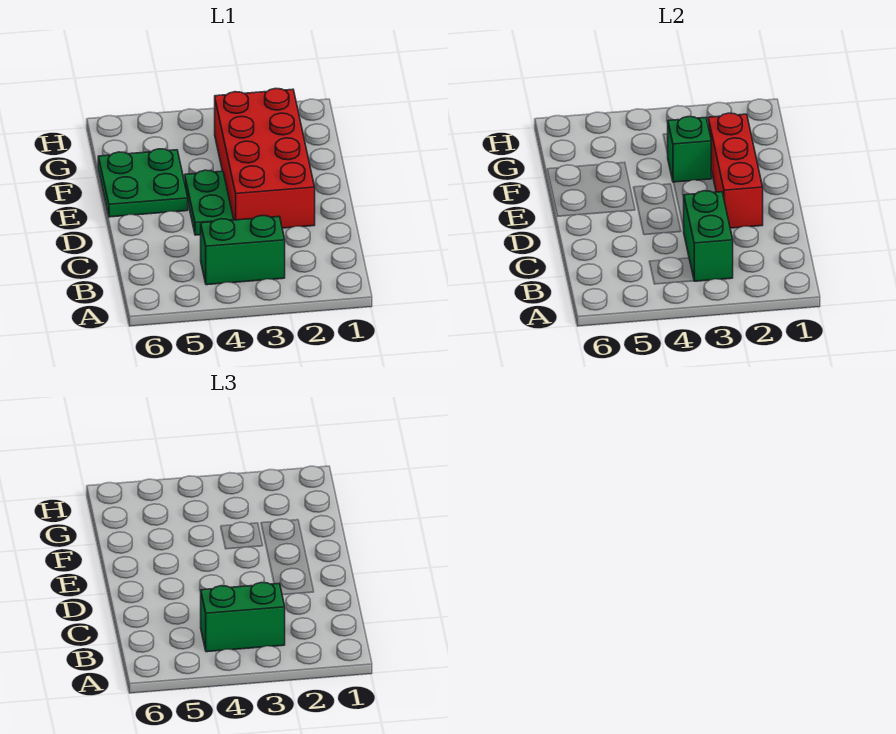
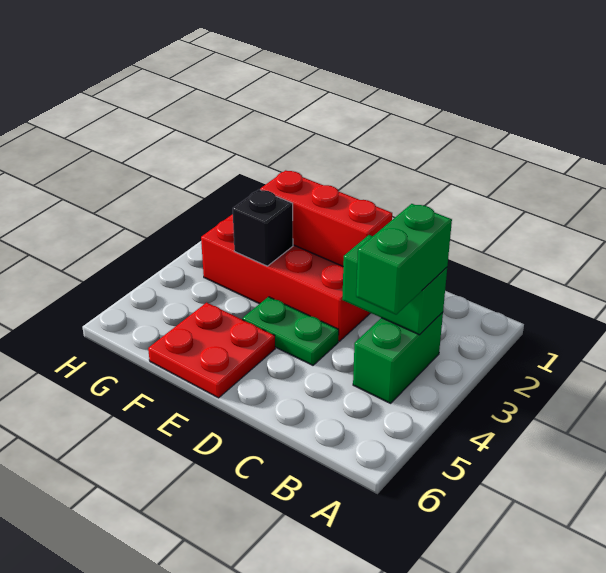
green plate E5:F6 level 1 -> red plate E5:F6 level 1
green brick F3 level 2 -> black brick F3 level 2

